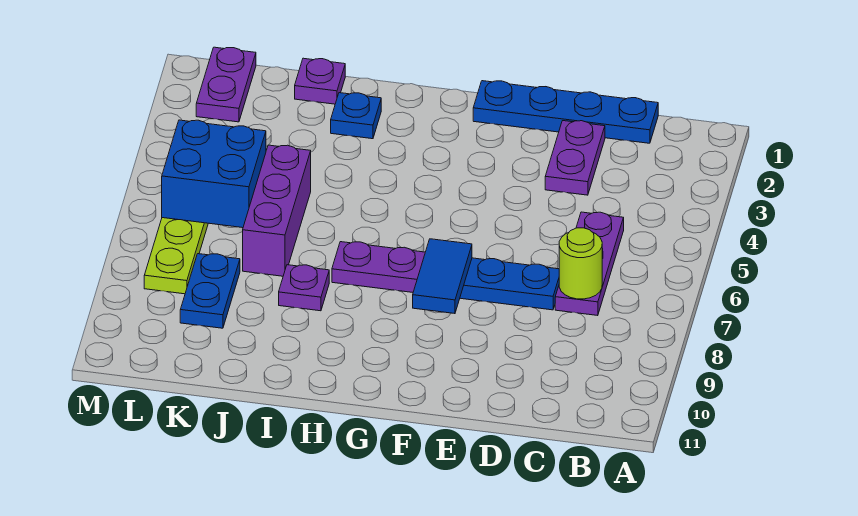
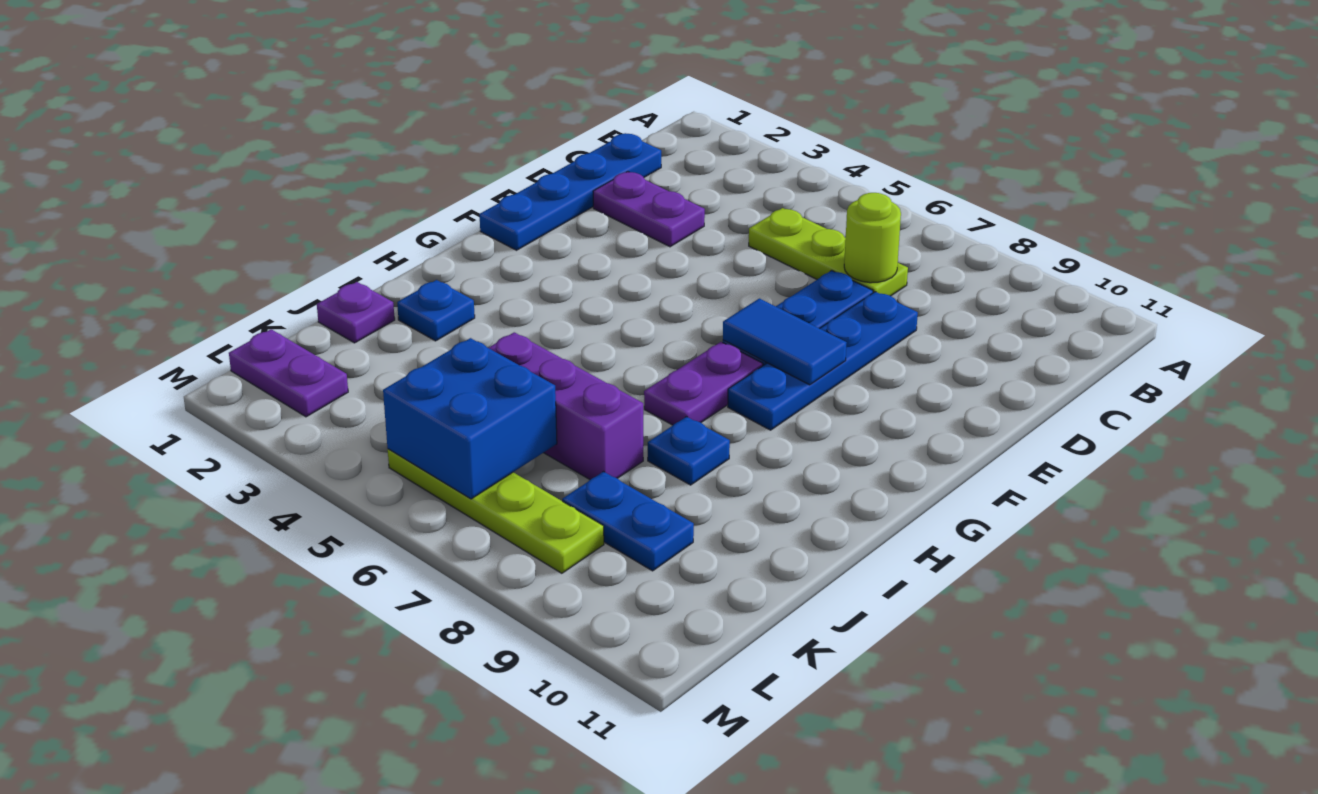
purple plate C5:C7 level 1 -> lime plate C5:C7 level 1
none -> blue plate D8:G8 level 1
purple plate I8 level 1 -> blue plate I8 level 1

